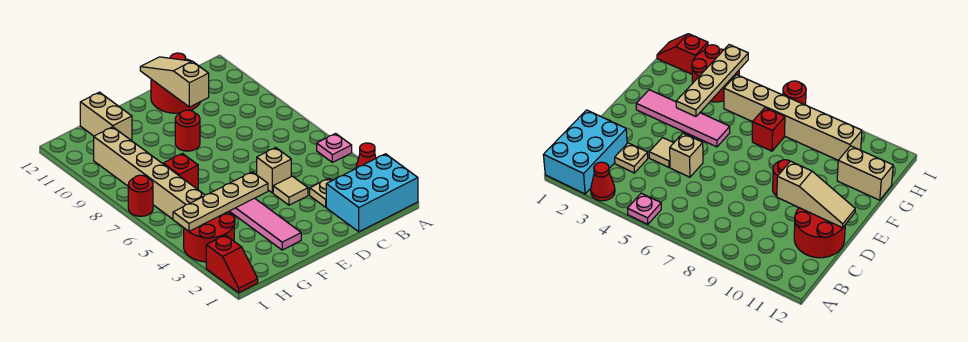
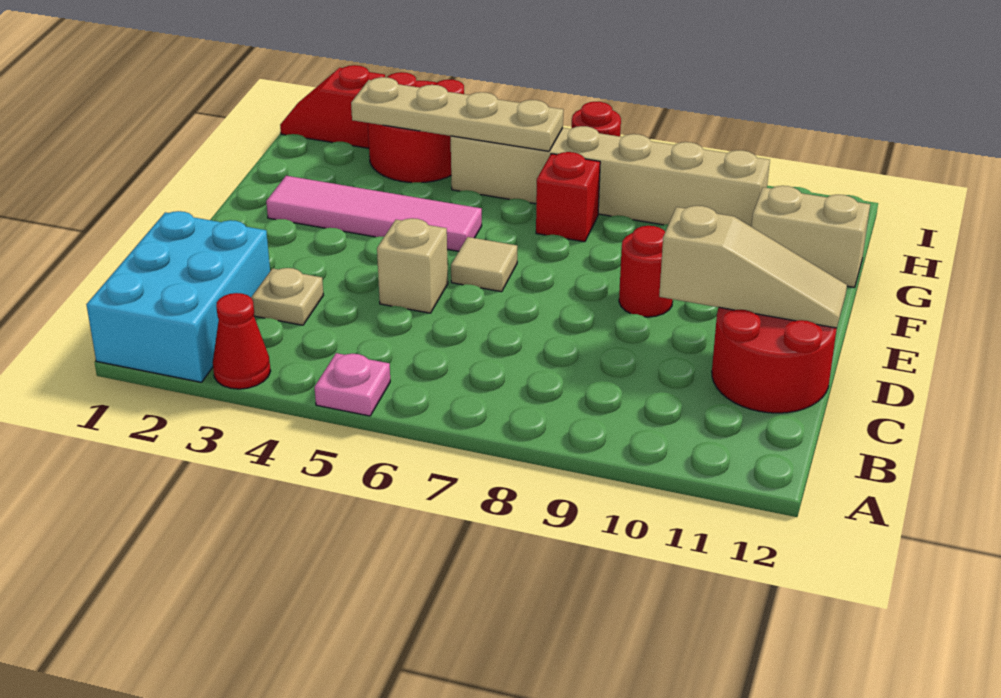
tan tile D4 level 1 -> tan tile E6 level 1
tan plate F4:I4 level 2 -> tan plate H3:H6 level 2

